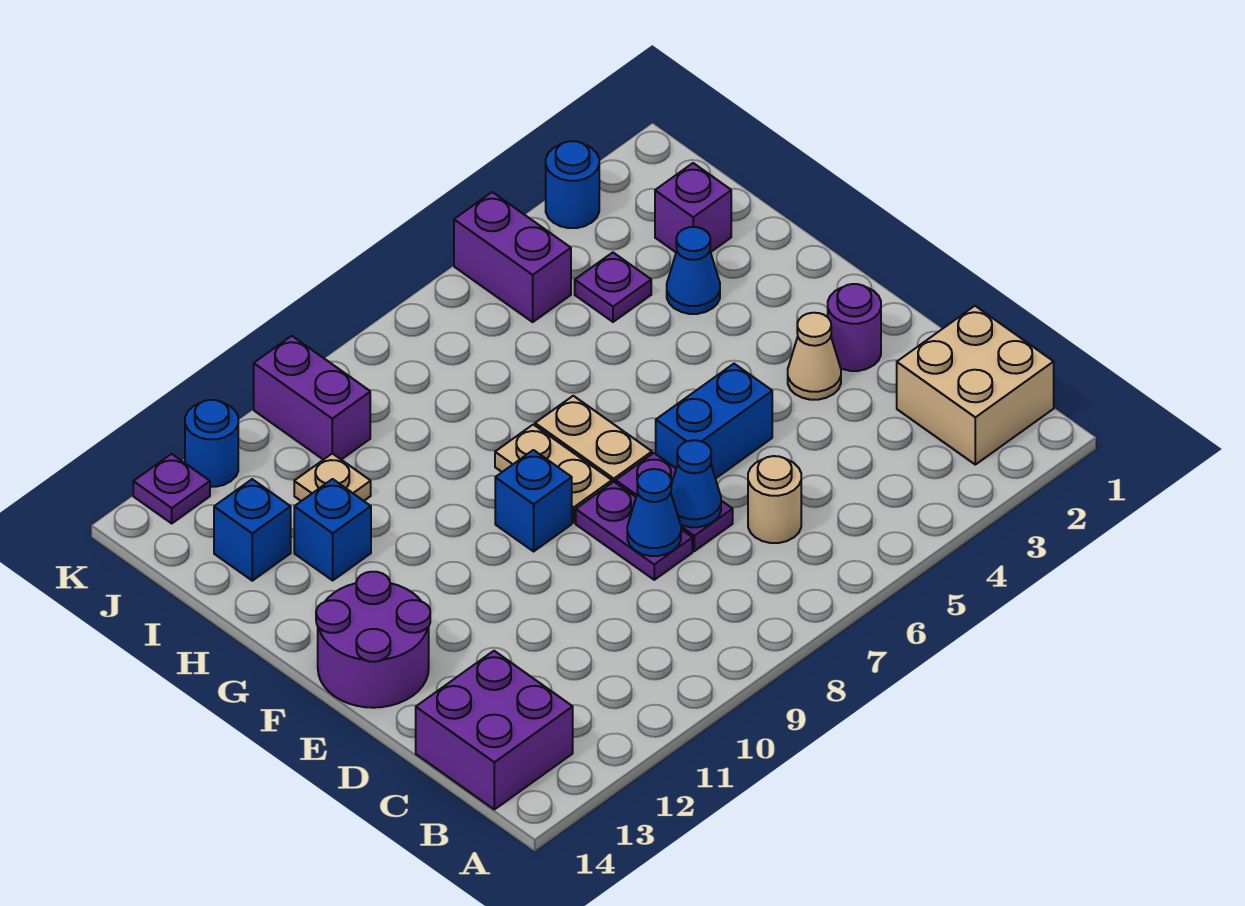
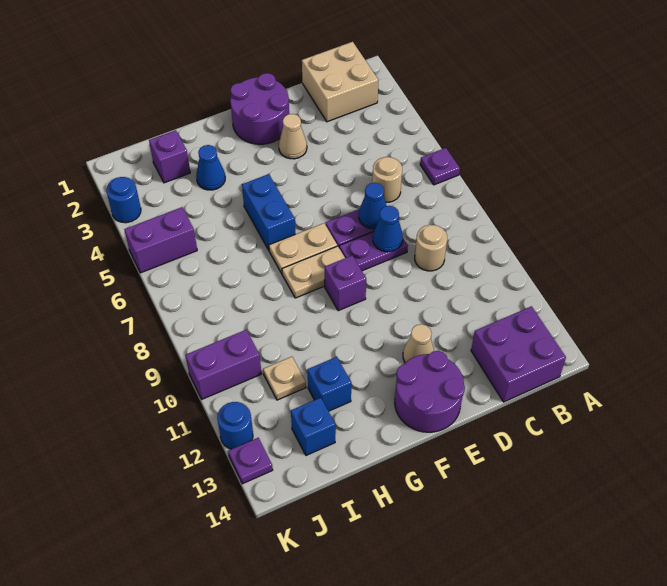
none -> tan round brick C9 level 1
purple round brick E2 level 1 -> purple round brick E1:F2 level 1
blue brick E5:E6 level 1 -> blue brick G5:G6 level 1
none -> tan cone E12 level 1
blue brick F9 level 1 -> purple brick F9 level 1
purple plate I4 level 1 -> purple plate A6 level 1

